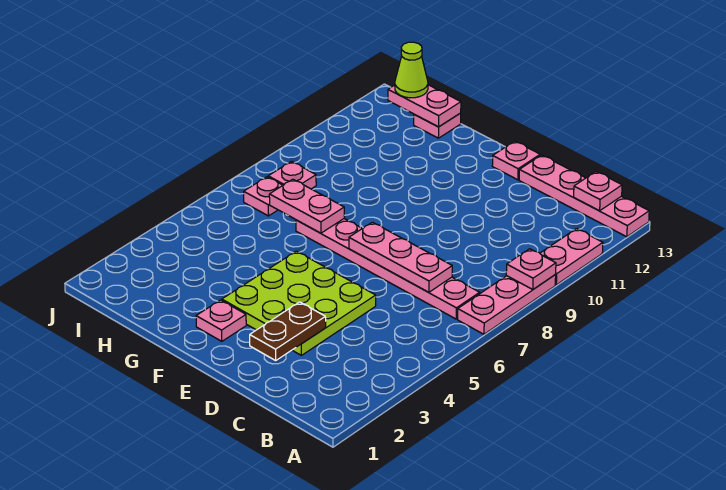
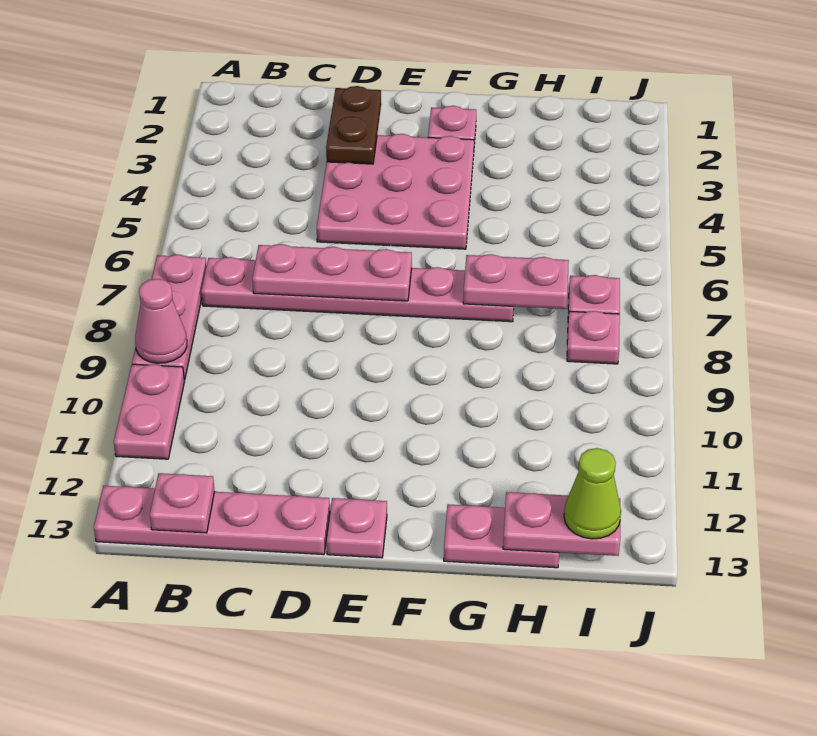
pink plate A9 level 2 -> pink cone A9 level 2
lime plate D3:F5 level 1 -> pink plate D3:F5 level 1
pink plate H13 level 1 -> pink plate G13:H13 level 1

